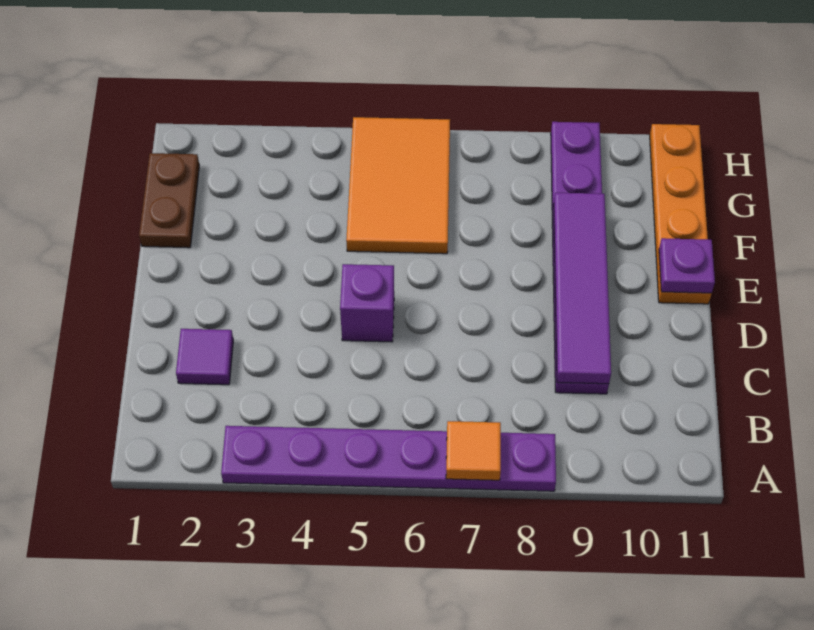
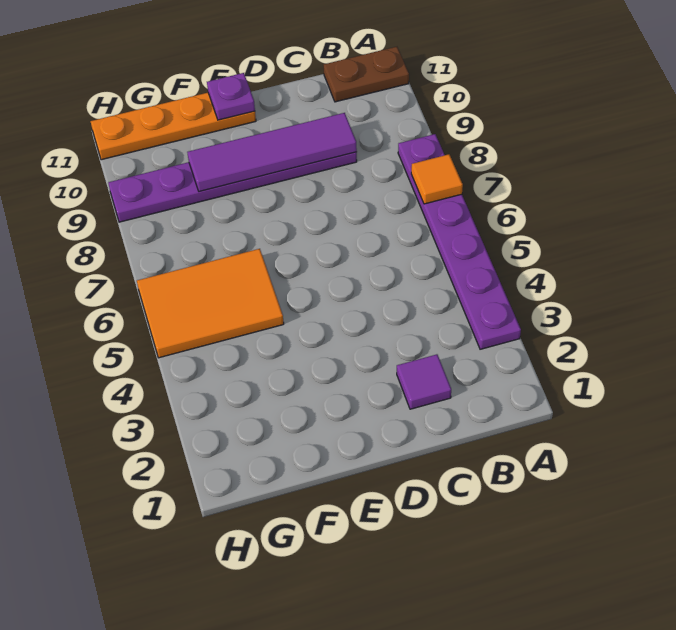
purple brick D5 level 1 -> none
brown plate F1:G1 level 1 -> brown plate A11:B11 level 1

